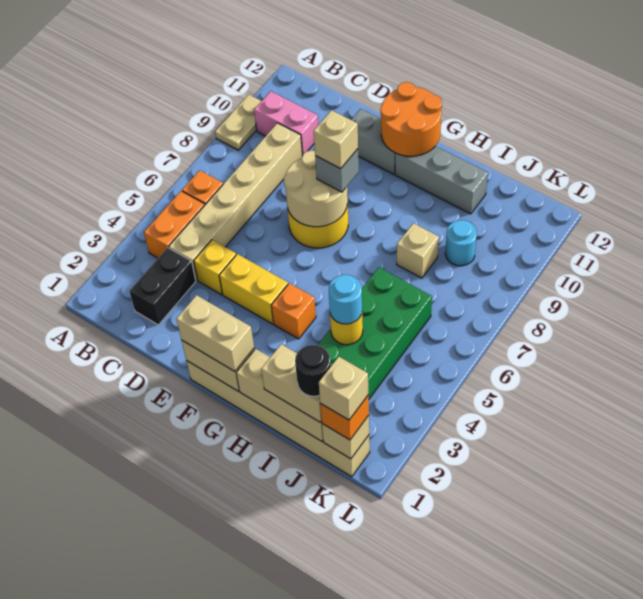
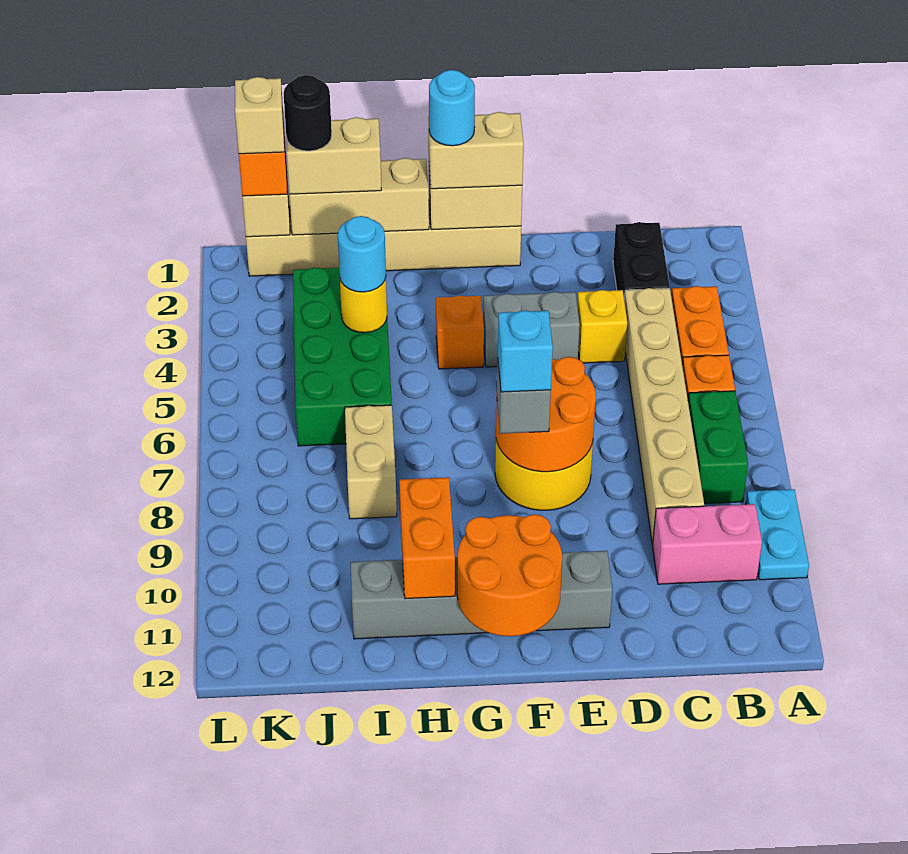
tan plate A9:A10 level 1 -> cyan plate A9:A10 level 1
none -> green brick B7:B8 level 1
yellow brick E4:F4 level 1 -> grey brick E4:F4 level 1
tan round brick E7:F8 level 2 -> orange round brick E7:F8 level 2
tan brick F8 level 4 -> cyan brick F8 level 4
none -> orange brick H10:H11 level 2
tan brick I8 level 1 -> tan brick I7:I8 level 1
cyan round brick J9 level 1 -> cyan round brick G1 level 4

